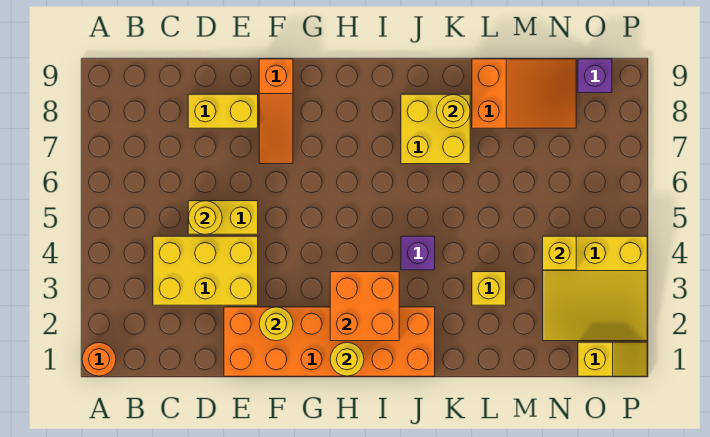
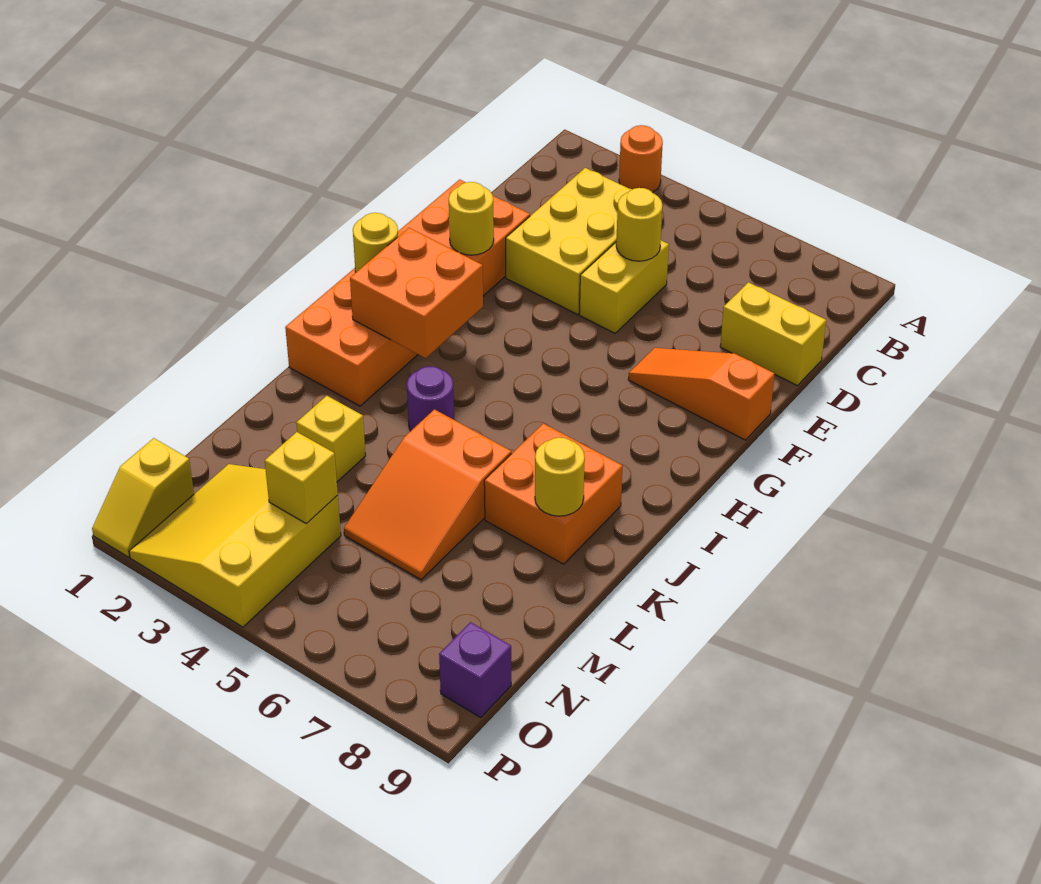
orange round brick A1 level 1 -> orange round brick A3 level 1
yellow brick D8:E8 level 1 -> yellow brick D8:D9 level 1
purple brick J4 level 1 -> purple round brick J4 level 1
yellow brick J7:K8 level 1 -> orange brick J7:K8 level 1
orange slope L8:N9 level 1 top L -> orange slope K5:M6 level 1 top K

